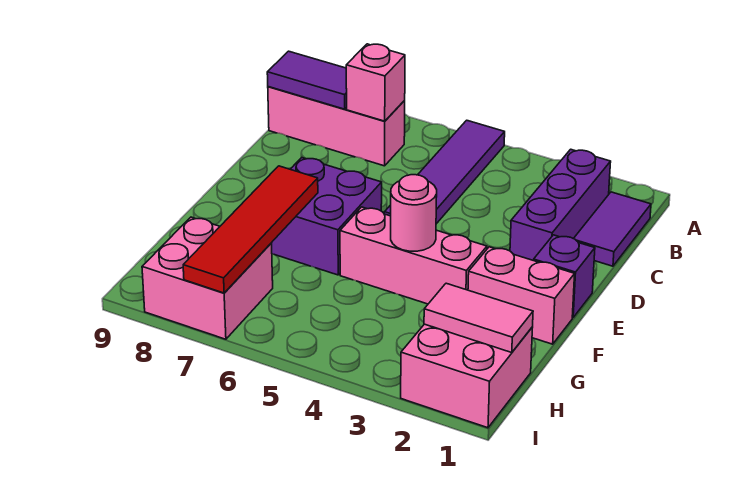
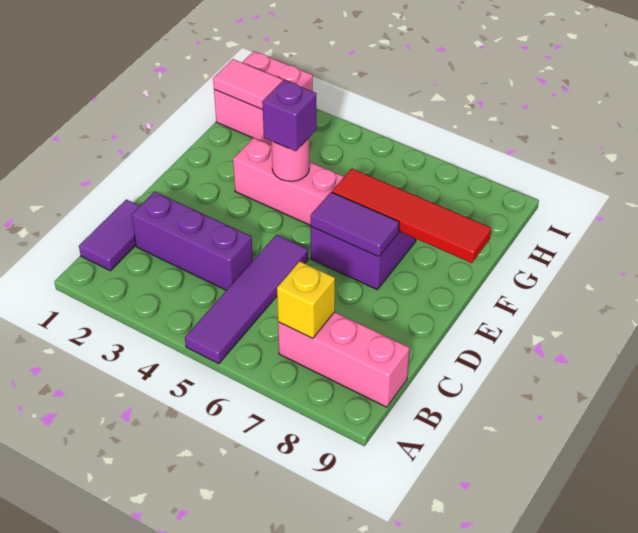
purple brick B2:D2 level 1 -> purple brick C2:C4 level 1
pink brick B7 level 2 -> yellow brick B7 level 2
purple tile B8:B9 level 2 -> purple tile E6:E7 level 2
purple brick E1 level 1 -> purple brick F4 level 3
pink brick F1:F2 level 1 -> none
red tile F7:I7 level 2 -> red tile F6:F9 level 2
pink brick H7:I8 level 1 -> none

